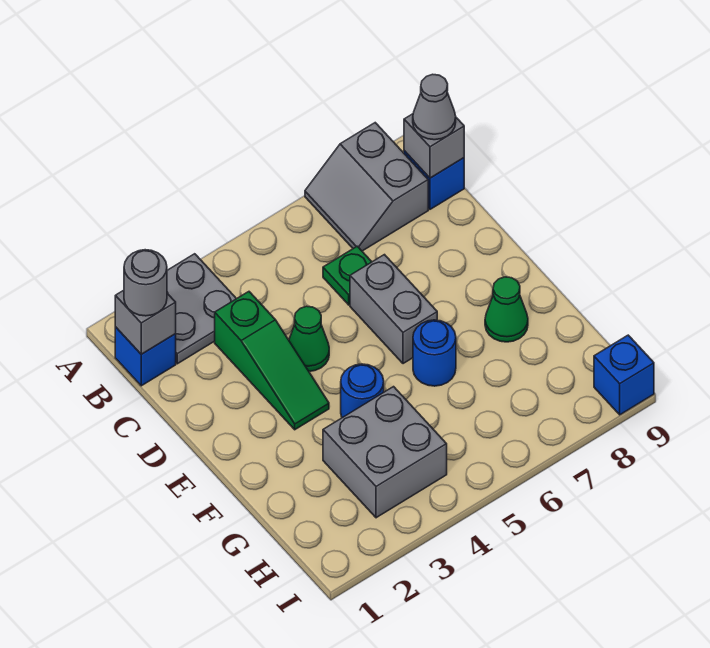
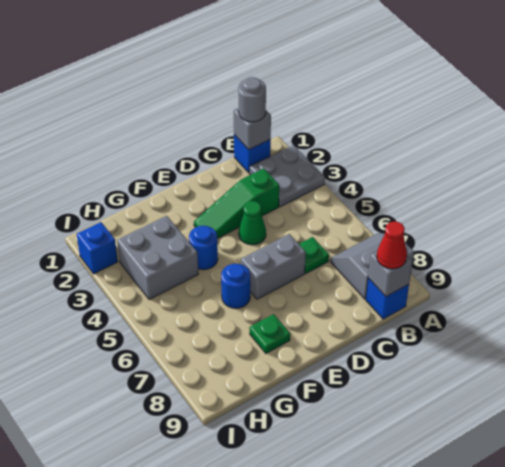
grey cone B9 level 3 -> red cone B9 level 3
green cone F8 level 1 -> green plate F8 level 1
blue brick I9 level 1 -> blue brick I2 level 1

